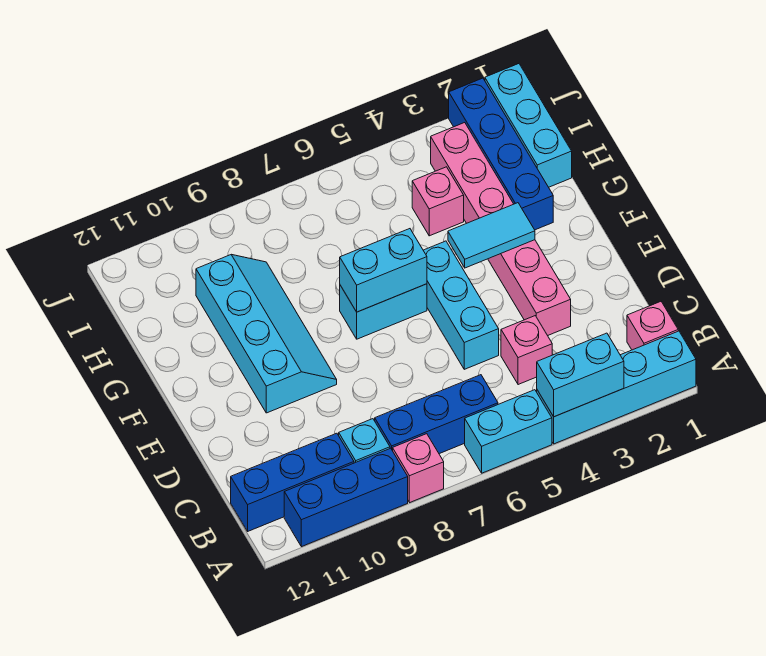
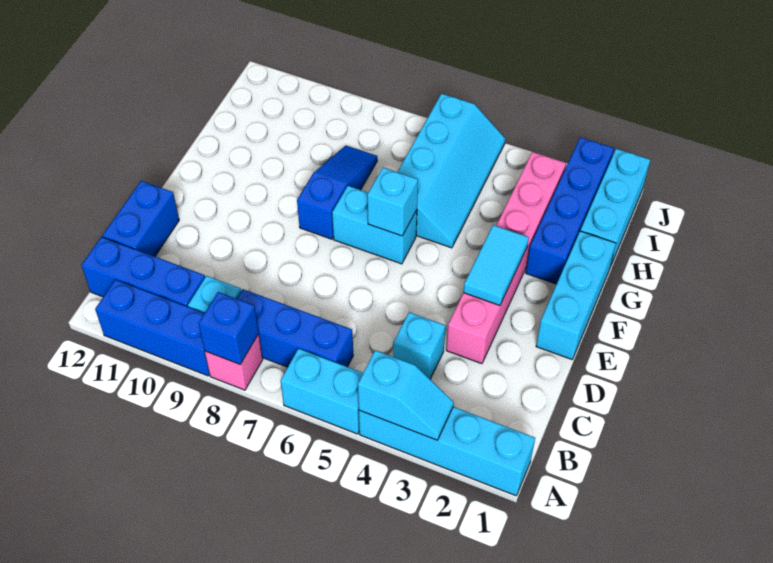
cyan brick A3:A4 level 2 -> cyan slope A3:A4 level 2 top 4
none -> blue brick A8 level 2
pink brick B1 level 1 -> none
pink brick C4 level 1 -> cyan brick C4 level 1
none -> blue brick C12:D12 level 1
cyan brick D5:F5 level 1 -> cyan brick E1:G1 level 1
cyan slope E9:H10 level 1 top 10 -> cyan slope G5:J6 level 1 top 6
cyan tile F3:F4 level 2 -> cyan tile E3:F3 level 2
cyan brick F6:F7 level 2 -> cyan brick F6 level 2
none -> blue slope F8:H8 level 1 top F
pink brick H4 level 1 -> none

